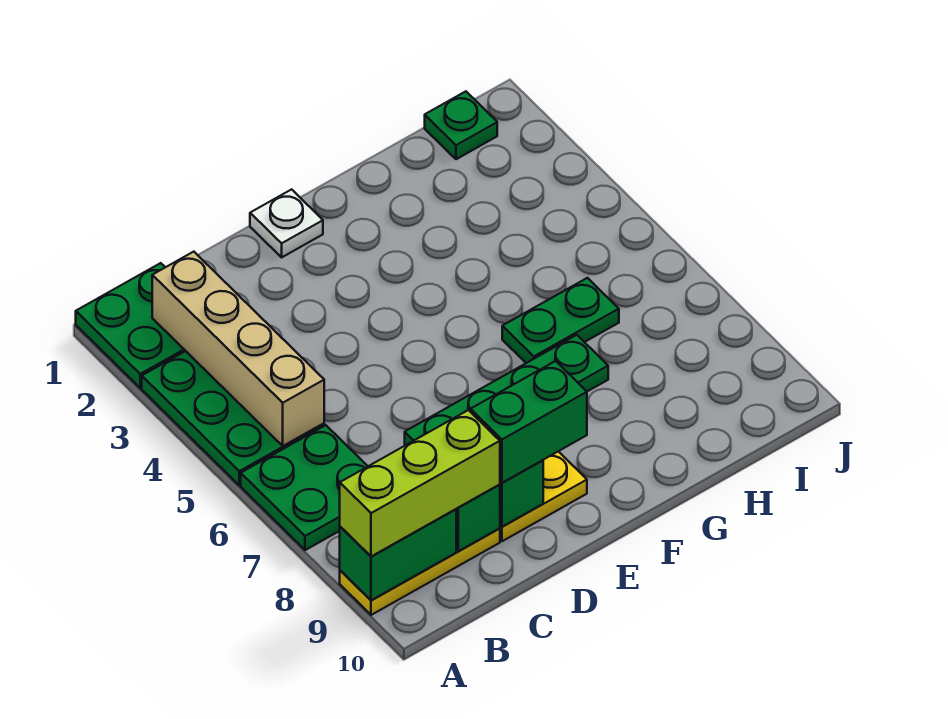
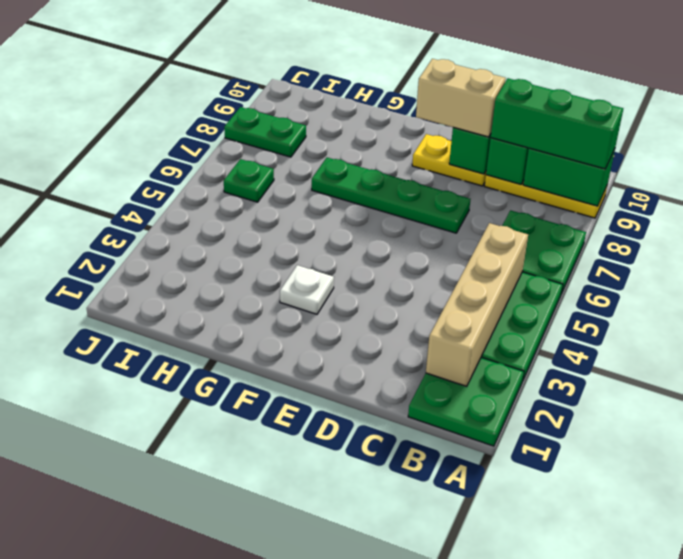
lime brick A9:C9 level 3 -> green brick A9:C9 level 3
green brick D9:E9 level 3 -> tan brick D9:E9 level 3
white plate E1 level 1 -> white plate F3 level 1
green plate G6:H6 level 1 -> green plate I8:J8 level 1
green plate I1 level 1 -> green plate I6 level 1

